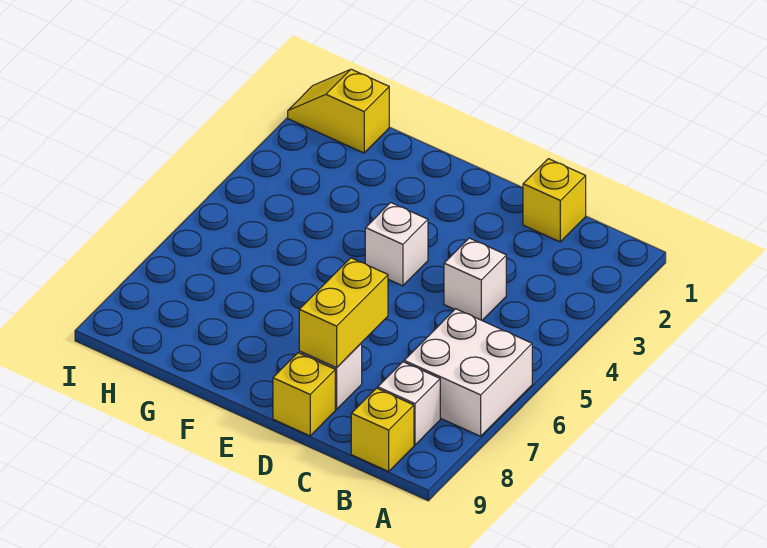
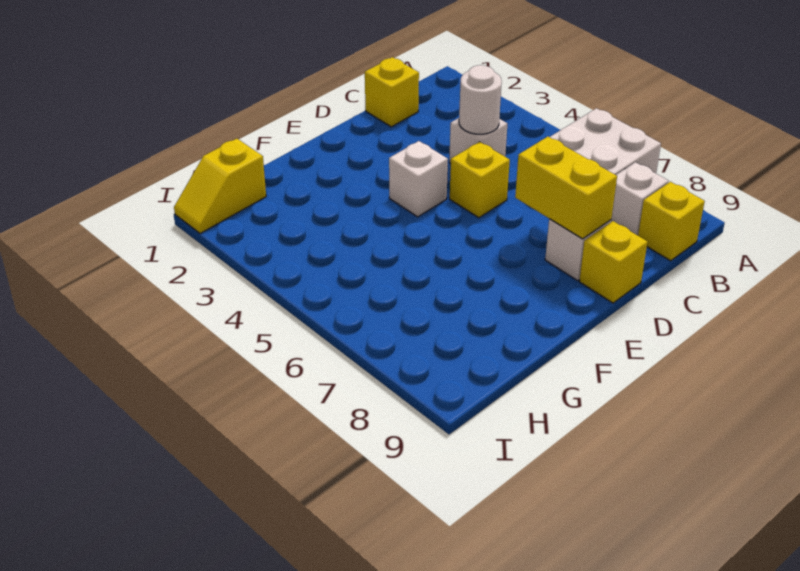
none -> white round brick C4 level 2
none -> yellow brick D5 level 1

